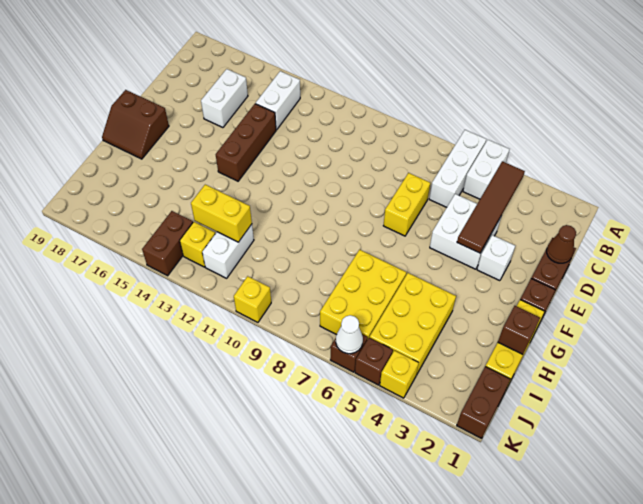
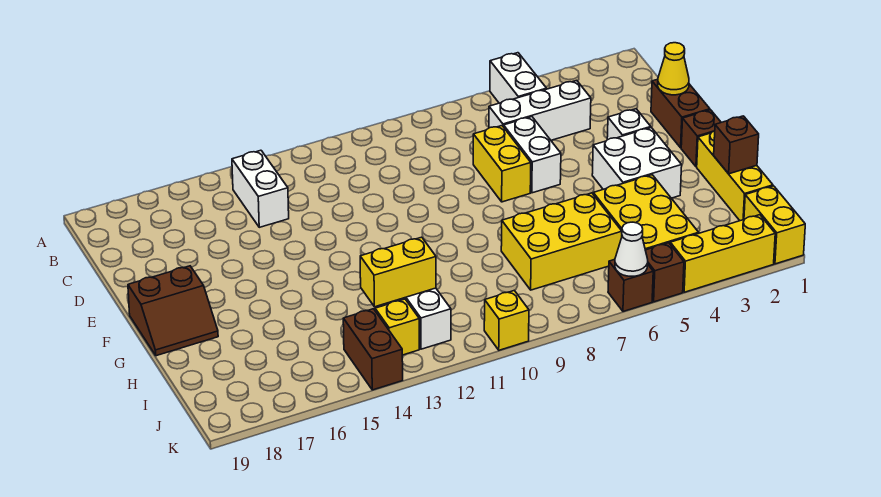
white brick A6:C6 level 1 -> white brick C4:C6 level 1
brown tile B4:E4 level 2 -> none
white brick C16:D16 level 1 -> white brick D6:E6 level 1
brown cone D1 level 2 -> yellow cone D1 level 2
white brick D4:E5 level 1 -> white brick F3:G4 level 1
brown brick D14:F14 level 1 -> none
yellow brick H6:J7 level 1 -> yellow brick H6:I8 level 1
brown brick J1:K1 level 1 -> yellow brick J1:K1 level 1
yellow brick K4 level 1 -> yellow brick K2:K4 level 1

